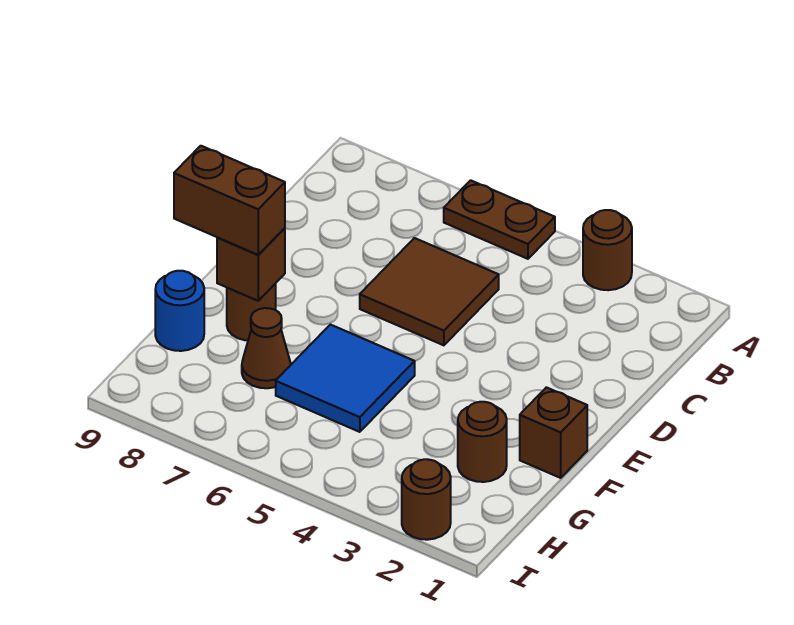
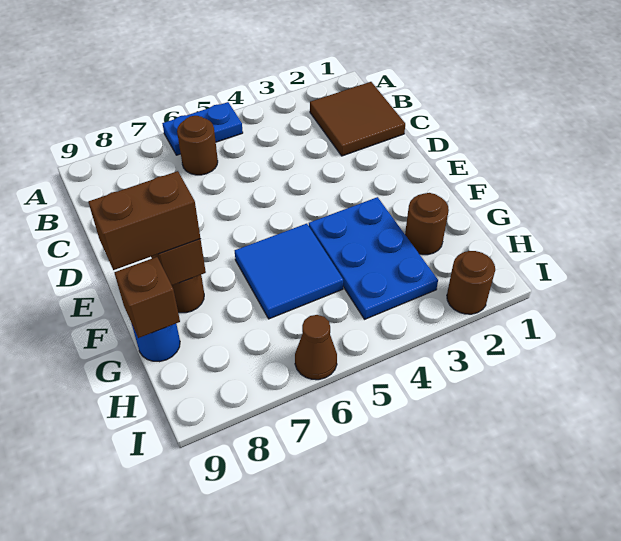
brown round brick A3 level 1 -> brown round brick B6 level 1
brown plate A5:A6 level 1 -> blue plate A5:A6 level 1
brown tile C5:D6 level 1 -> brown tile B1:C2 level 1
brown brick F1 level 1 -> brown brick G9 level 2
none -> blue plate F3:H4 level 1
brown cone G7 level 1 -> brown cone I6 level 1

